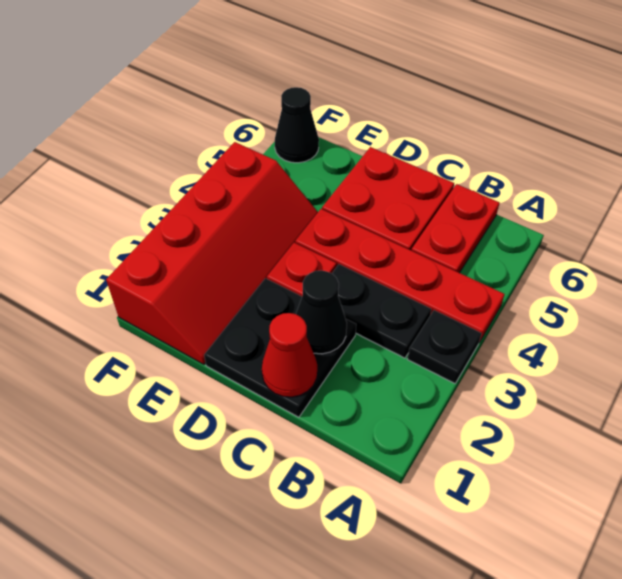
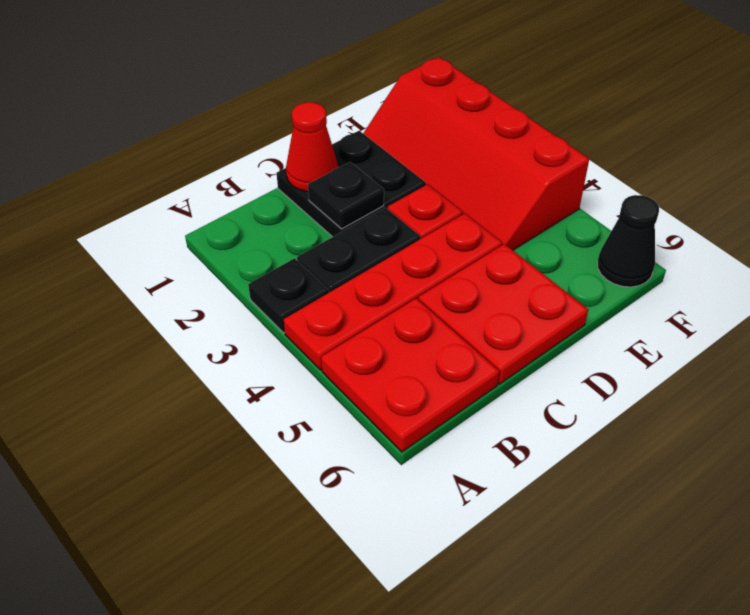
red plate B5:B6 level 1 -> red plate A5:B6 level 1
black cone C2 level 2 -> black plate C2 level 2

